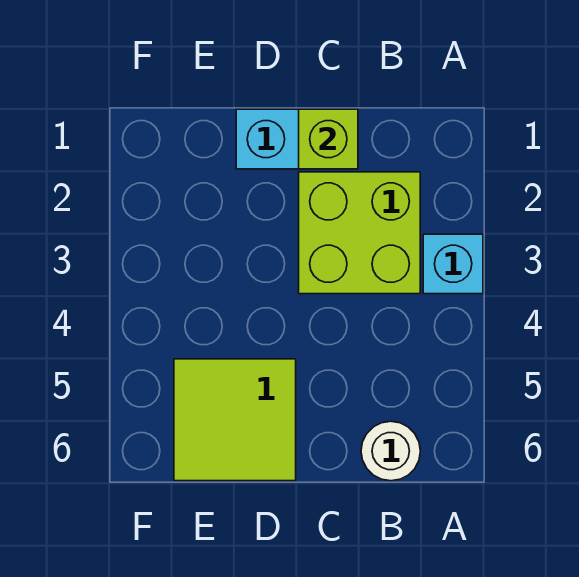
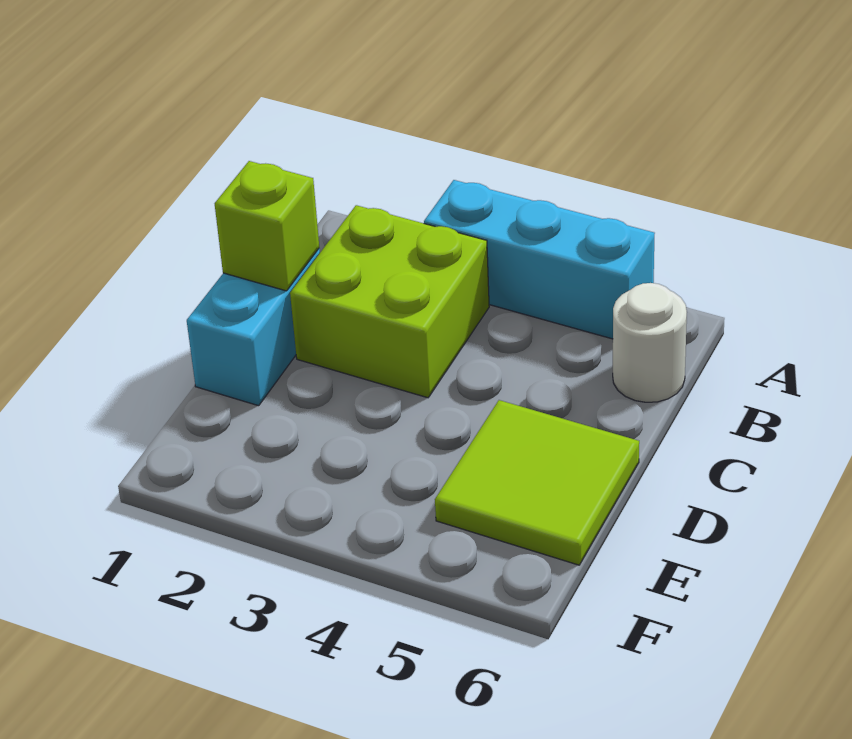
cyan brick A3 level 1 -> cyan brick A3:A5 level 1

